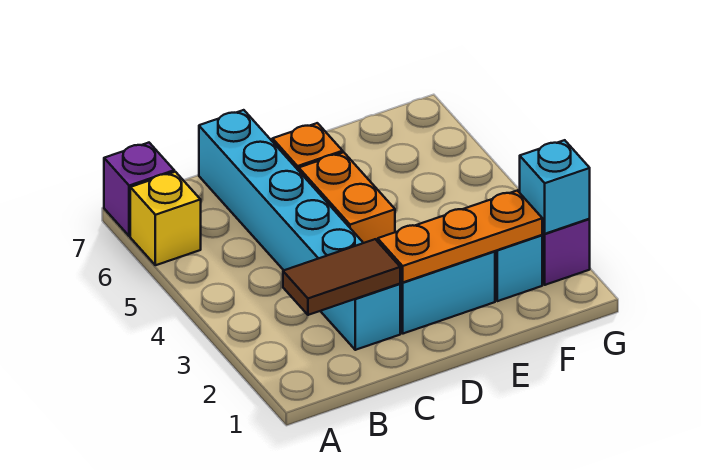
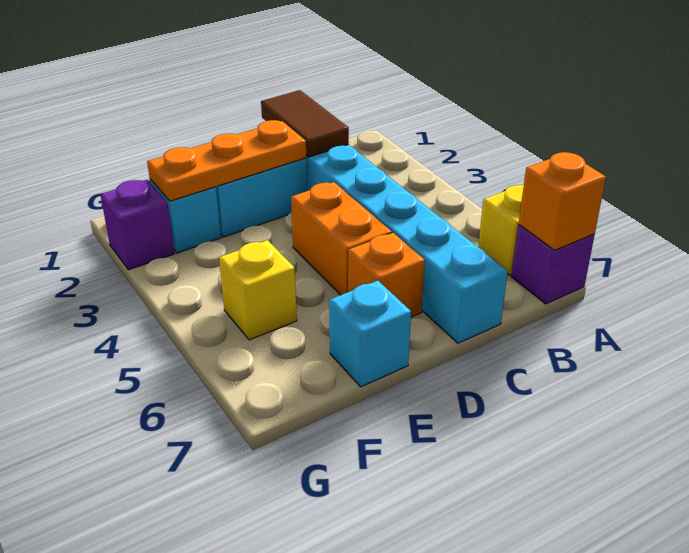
none -> orange brick A7 level 2
brown tile B2:C2 level 2 -> brown tile C1:C2 level 2
none -> yellow brick F5 level 1
cyan brick G2 level 2 -> cyan brick E7 level 1

